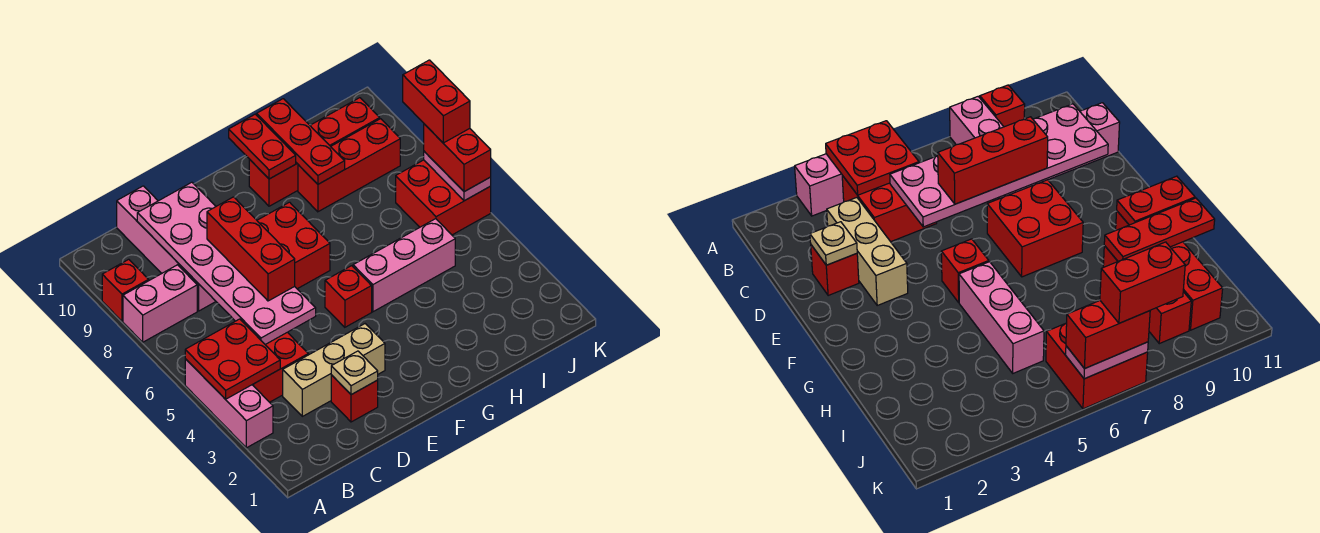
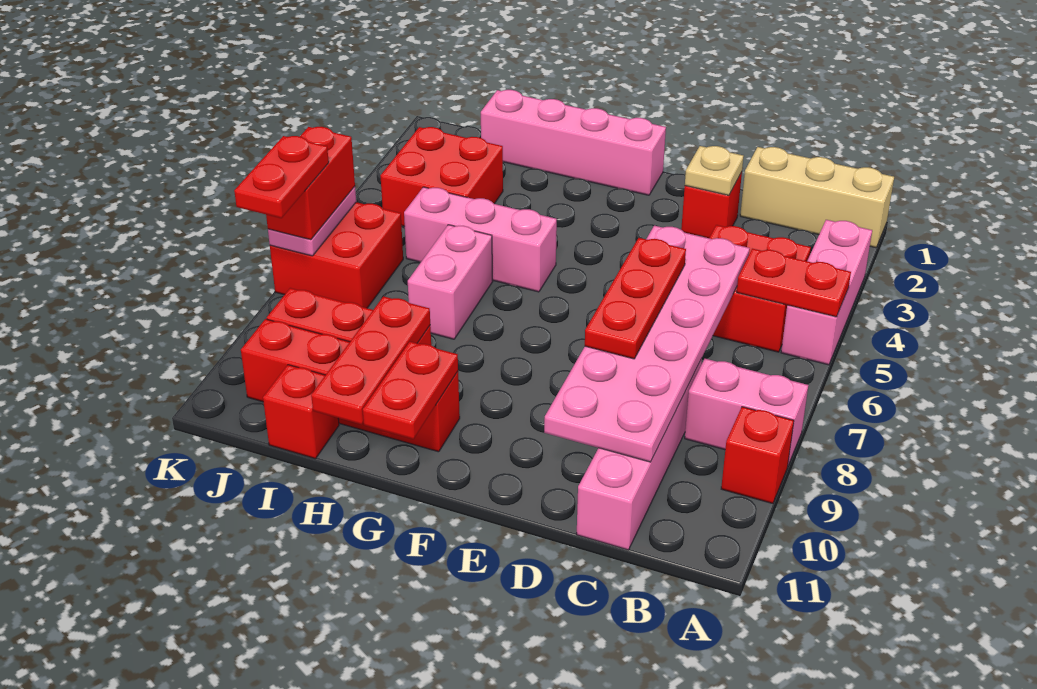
red plate A4:B5 level 2 -> red plate A5:B5 level 2
tan brick C3:E3 level 1 -> tan brick A1:C1 level 1
red brick D6:D8 level 3 -> red plate D6:D8 level 3
red brick E7:F8 level 1 -> red brick I3:J4 level 1
none -> pink brick F1:I1 level 1
red brick F5 level 1 -> red brick I11 level 1
none -> pink brick H6:H7 level 1
red brick K7:K8 level 4 -> red plate K7:K8 level 4

